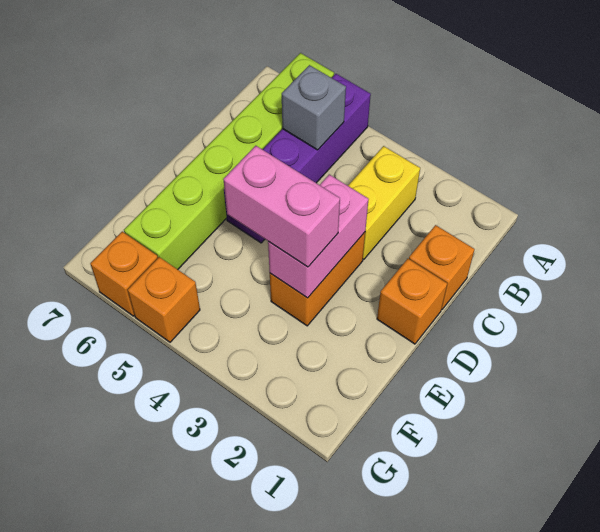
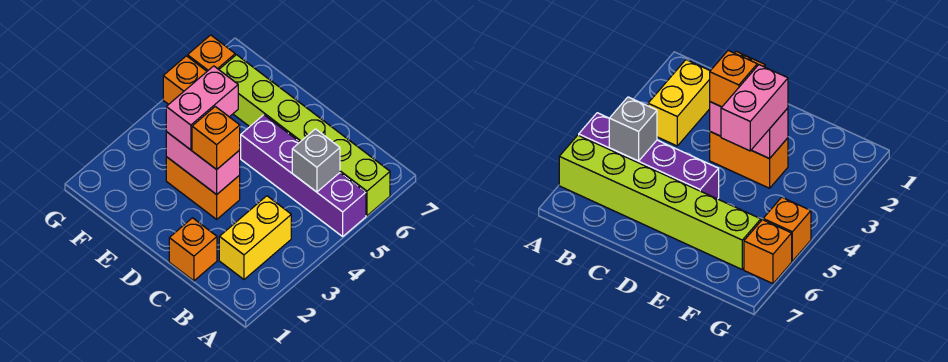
yellow brick B3:C3 level 1 -> yellow brick B2:B3 level 1
orange brick D1 level 1 -> orange brick D3 level 3

